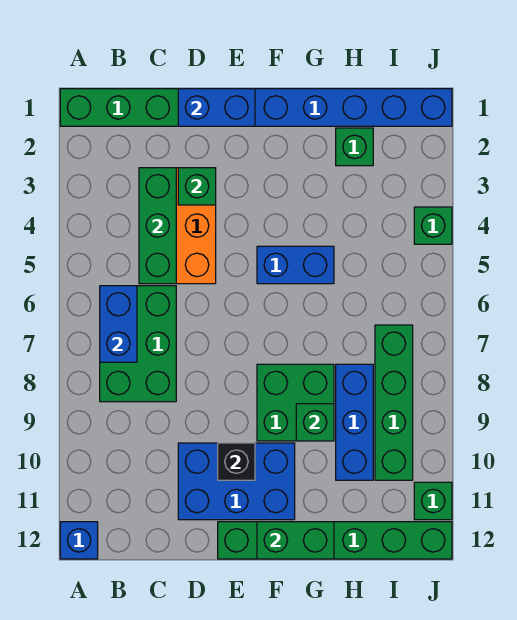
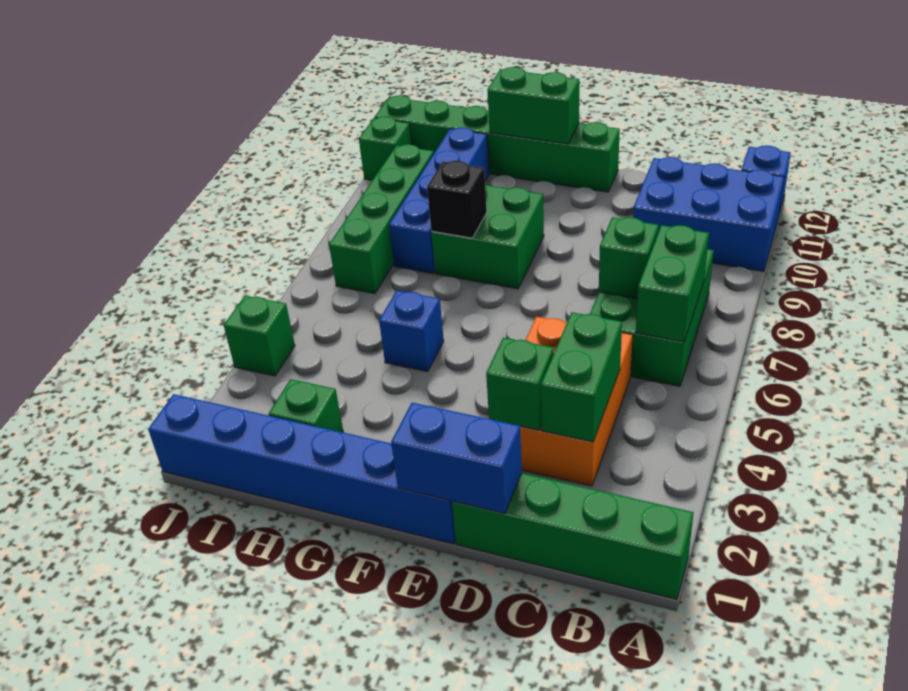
blue brick B6:B7 level 2 -> green brick B6:B7 level 2
green brick C3:C5 level 2 -> green brick C3:C4 level 2
blue brick D10:F11 level 1 -> blue brick A10:C11 level 1
black brick E10 level 2 -> black brick G8 level 2
blue brick F5:G5 level 1 -> blue brick G5 level 1
green brick G9 level 2 -> green brick C7 level 2
blue brick H8:H10 level 1 -> blue brick H8:H11 level 1

